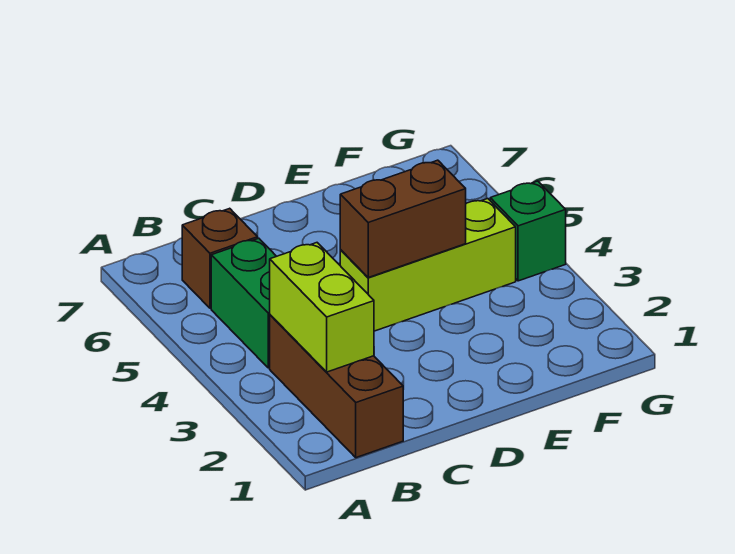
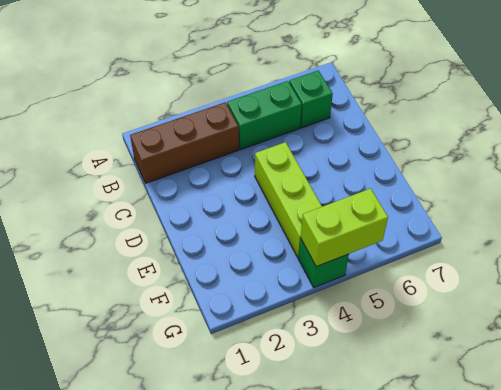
lime brick B2:B3 level 2 -> lime brick G4:G5 level 2
brown brick B6 level 1 -> green brick B6 level 1
brown brick D4:E4 level 2 -> none

